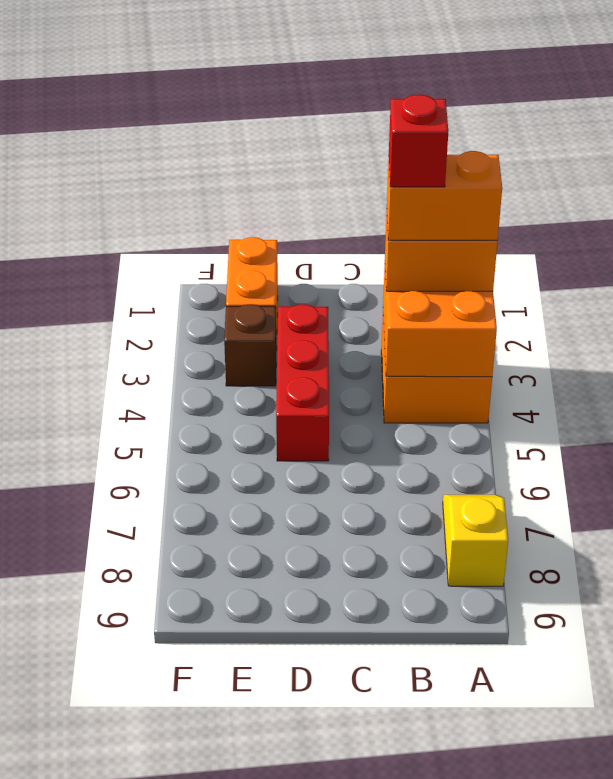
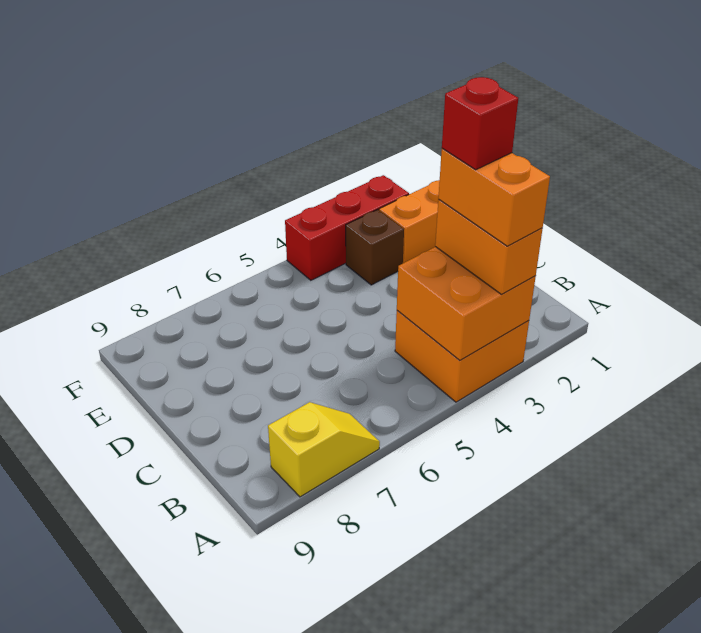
red brick D3:D5 level 1 -> red brick F2:F4 level 1

